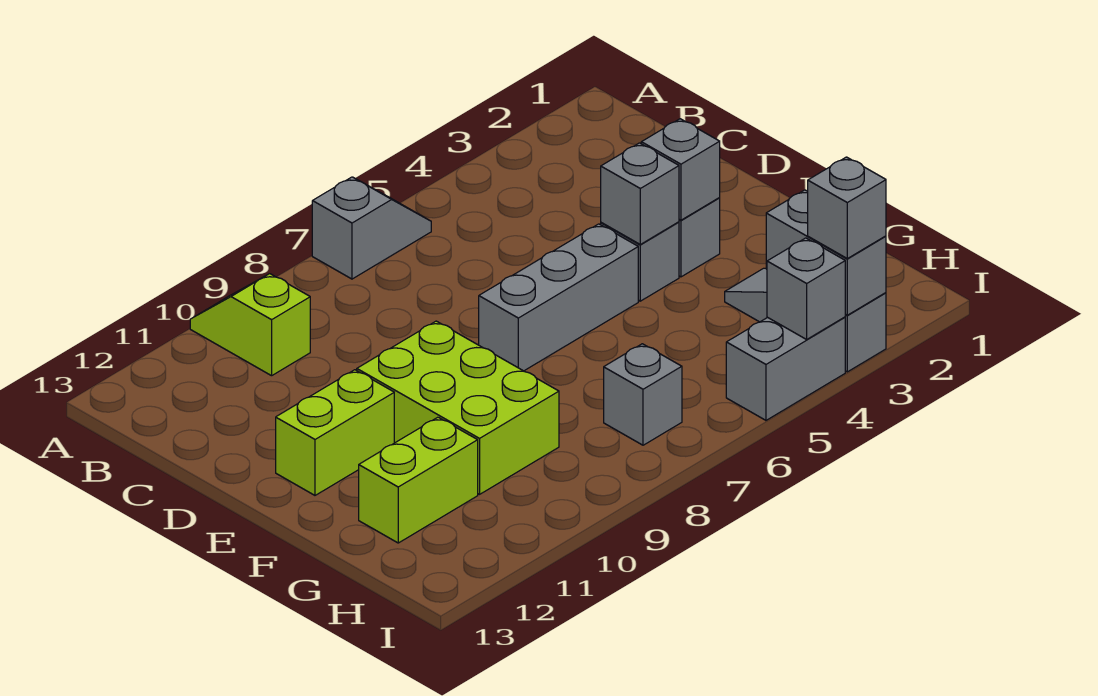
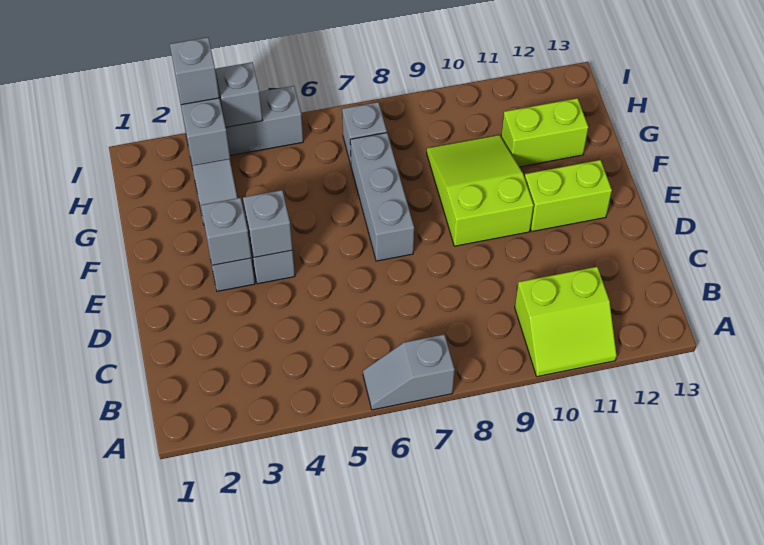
lime slope A10:B10 level 1 top B -> lime slope A10:B11 level 1 top B
grey brick E5:E7 level 1 -> grey brick E7:G7 level 1
lime brick E9:G10 level 1 -> lime slope E9:G10 level 1 top E

